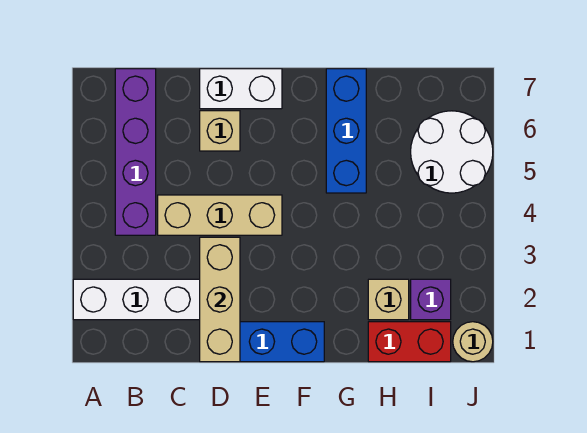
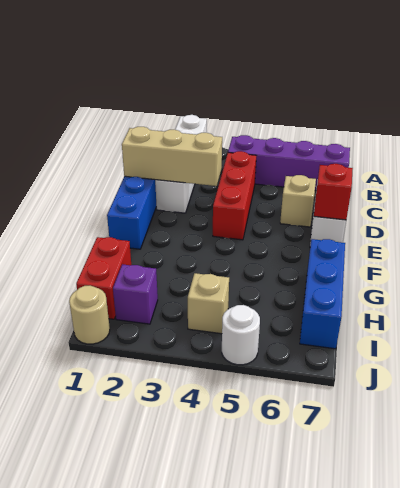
tan brick C4:E4 level 1 -> red brick C4:E4 level 1
none -> red brick E7 level 2
blue brick G5:G7 level 1 -> blue brick G7:I7 level 1
tan brick H2 level 1 -> tan brick I4 level 1
white round brick I5:J6 level 1 -> white round brick J5 level 1

